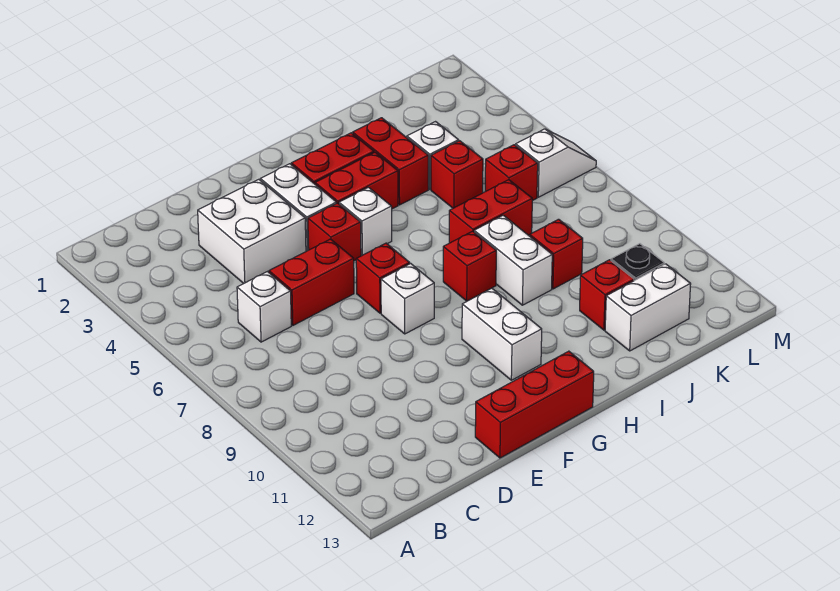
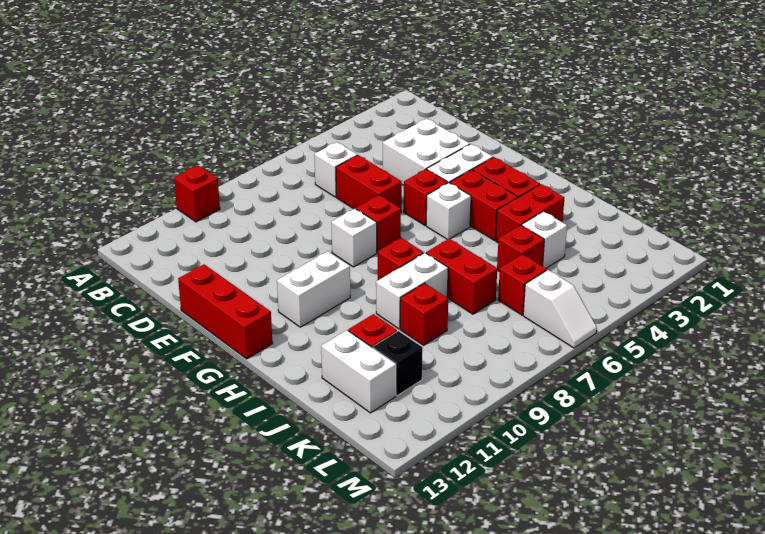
none -> red brick A10 level 1

